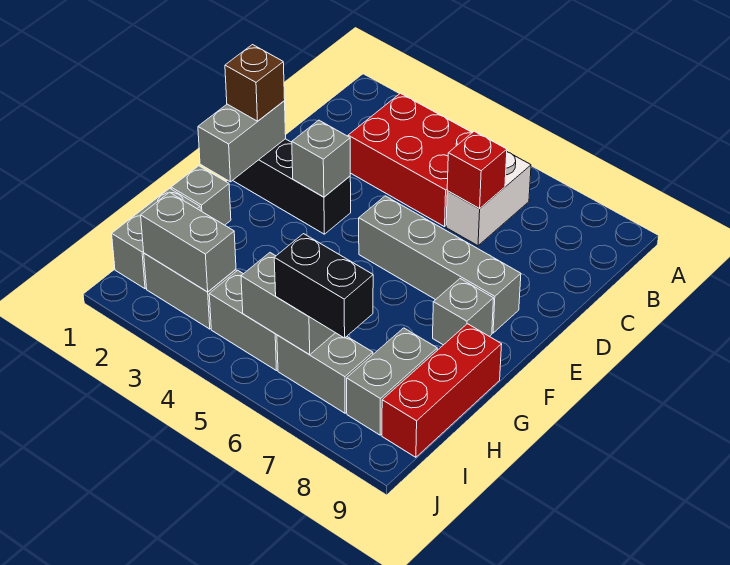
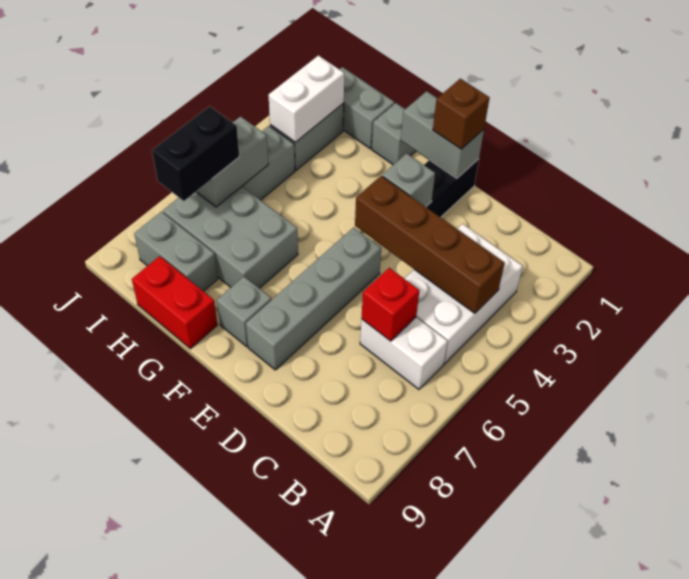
red brick B3:C5 level 1 -> white brick B3:C5 level 1
none -> brown brick B4:E4 level 2
red brick G9:I9 level 1 -> red brick G9:H9 level 1
grey brick I2:I3 level 2 -> white brick I2:I3 level 2
grey brick I6:I7 level 1 -> grey brick G6:I7 level 1

